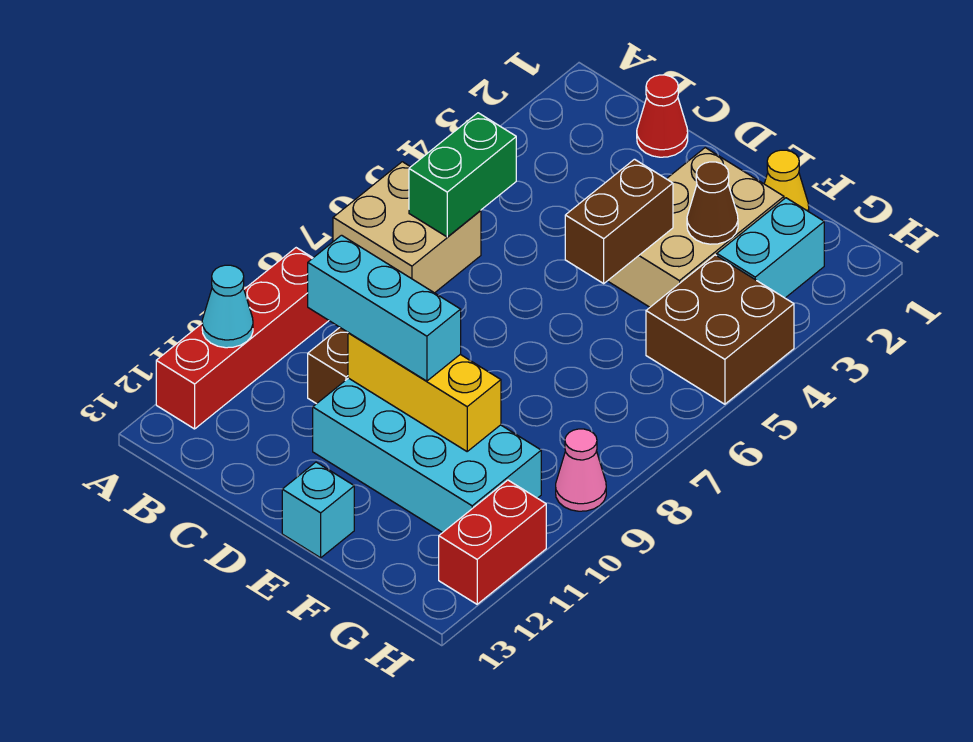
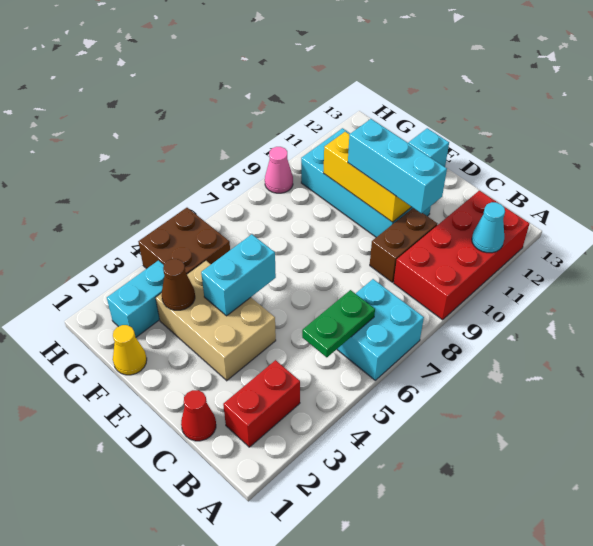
tan brick A6:B7 level 1 -> cyan brick A6:B7 level 1
red brick A9:A12 level 1 -> red brick A9:B12 level 1
green brick B5:B6 level 2 -> green plate B5:B6 level 2
tan brick E2:F4 level 1 -> tan brick D3:F4 level 1
brown brick E4:E5 level 2 -> cyan brick E4:E5 level 2
red brick H11:H12 level 1 -> red brick B2:B3 level 1

